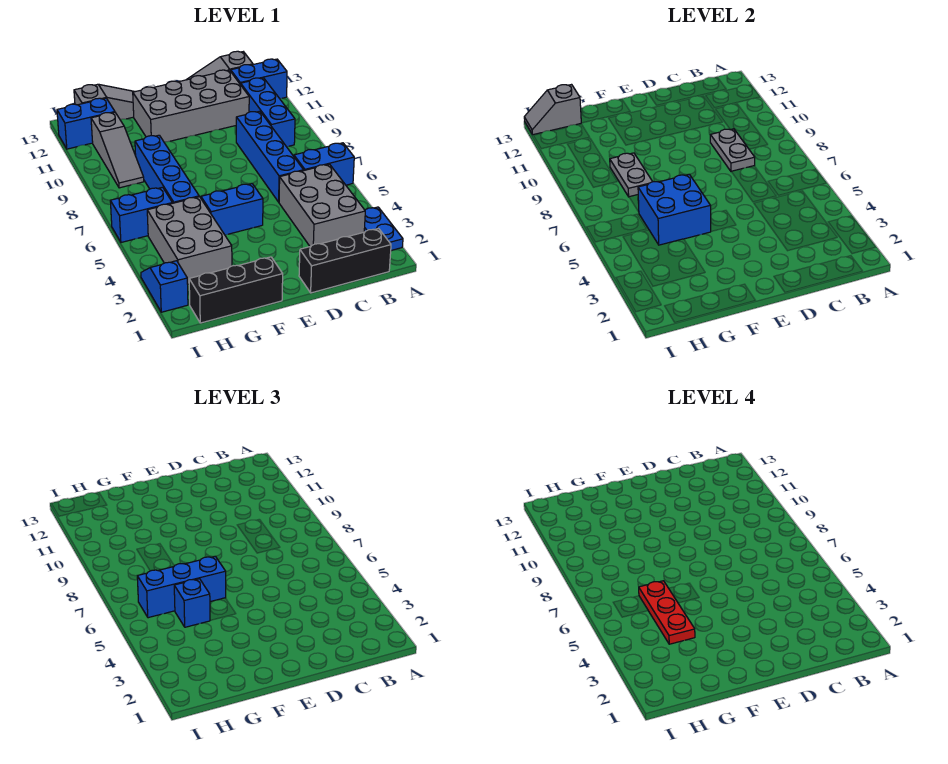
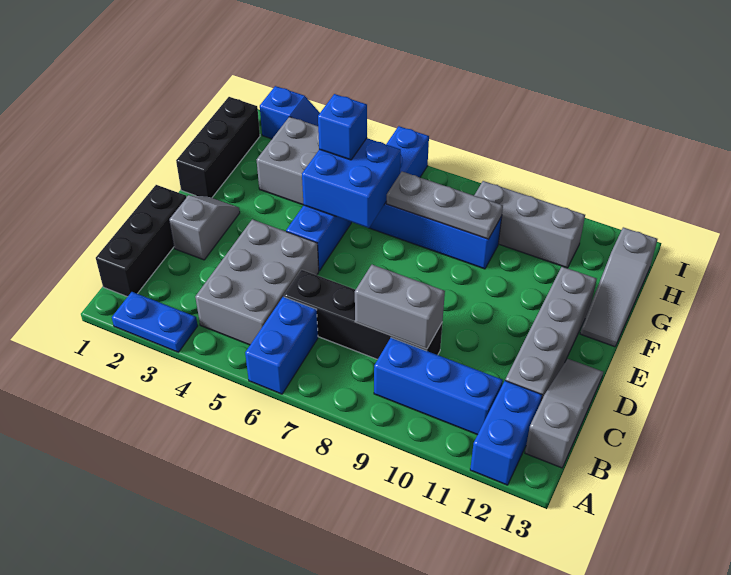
grey brick B3:C5 level 1 -> grey brick B4:D5 level 1
blue brick C6:C9 level 1 -> black brick C6:C9 level 1
grey plate C8:C9 level 2 -> grey brick C8:C9 level 2
grey brick C11:F12 level 1 -> grey brick C12:F12 level 1
blue brick F6:H6 level 3 -> none
red plate G4:G6 level 4 -> none
grey plate G8:G9 level 2 -> grey plate G7:G9 level 2
grey slope H9:H11 level 1 top 11 -> grey brick H9:H11 level 1
blue brick H12:I12 level 1 -> none
grey slope H13:I13 level 2 top H -> grey slope D2:E2 level 1 top D

